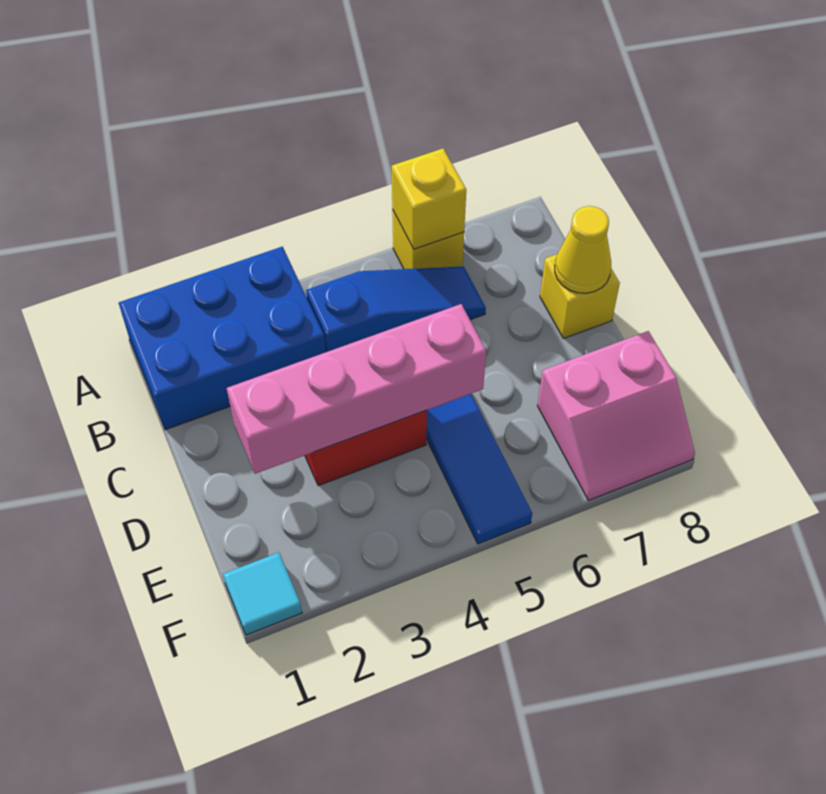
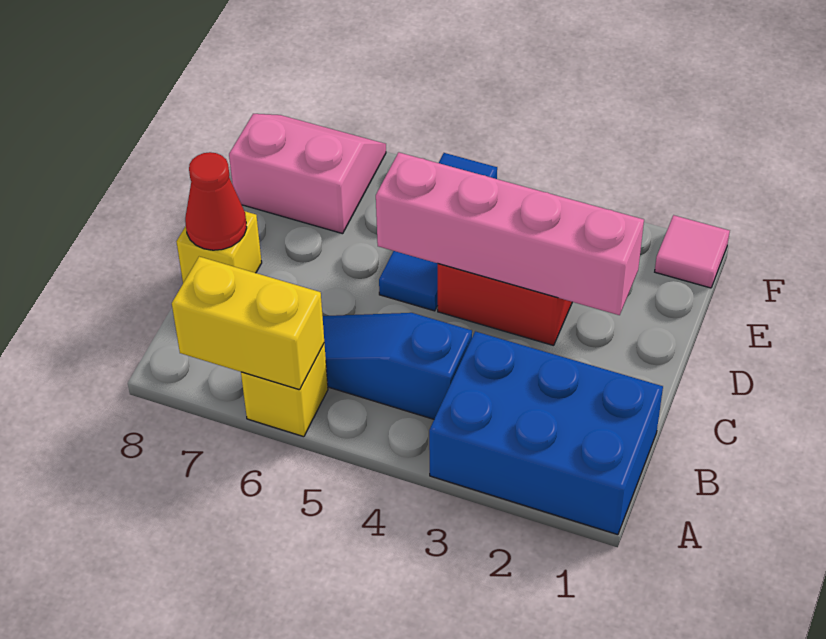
yellow brick A6 level 2 -> yellow brick A6:A7 level 2
yellow cone C8 level 2 -> red cone C8 level 2
cyan tile F1 level 1 -> pink tile F1 level 1

